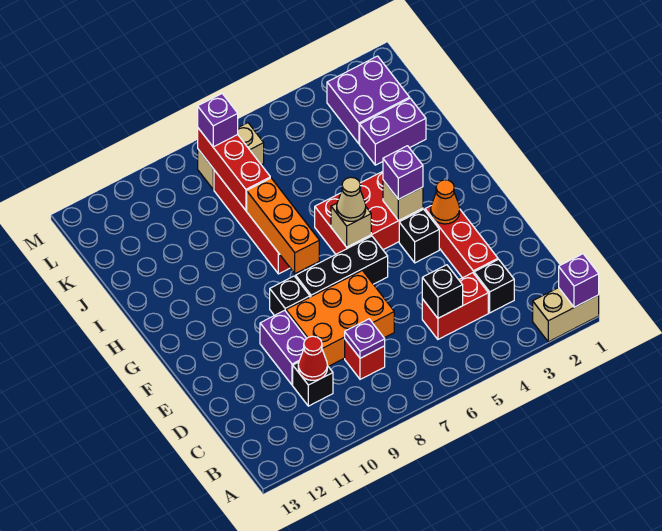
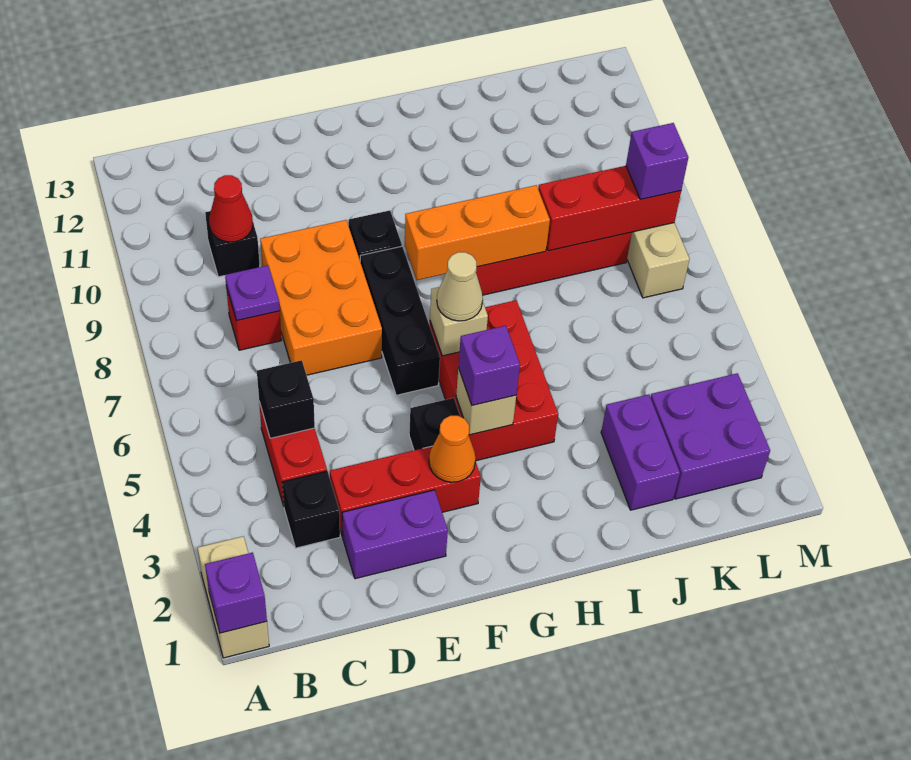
purple brick D10:E10 level 1 -> purple brick D2:E2 level 1

